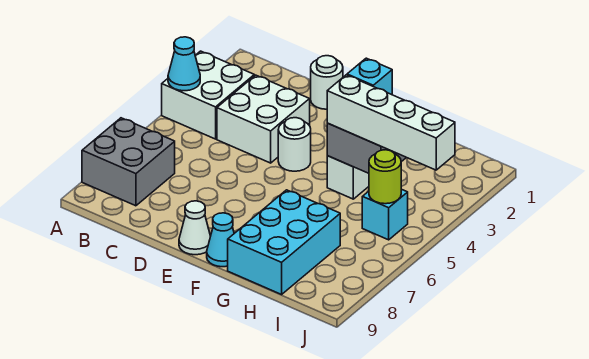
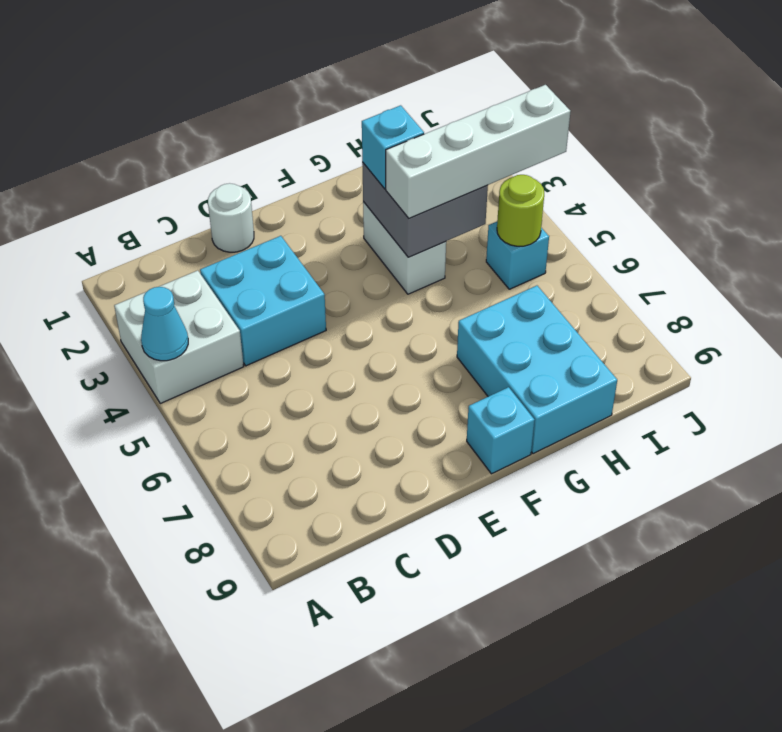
grey brick A7:B8 level 1 -> none
white brick C3:D4 level 1 -> cyan brick C3:D4 level 1
white round brick E4 level 1 -> none
white cone E9 level 1 -> none
cyan cone F9 level 1 -> cyan brick F9 level 1

